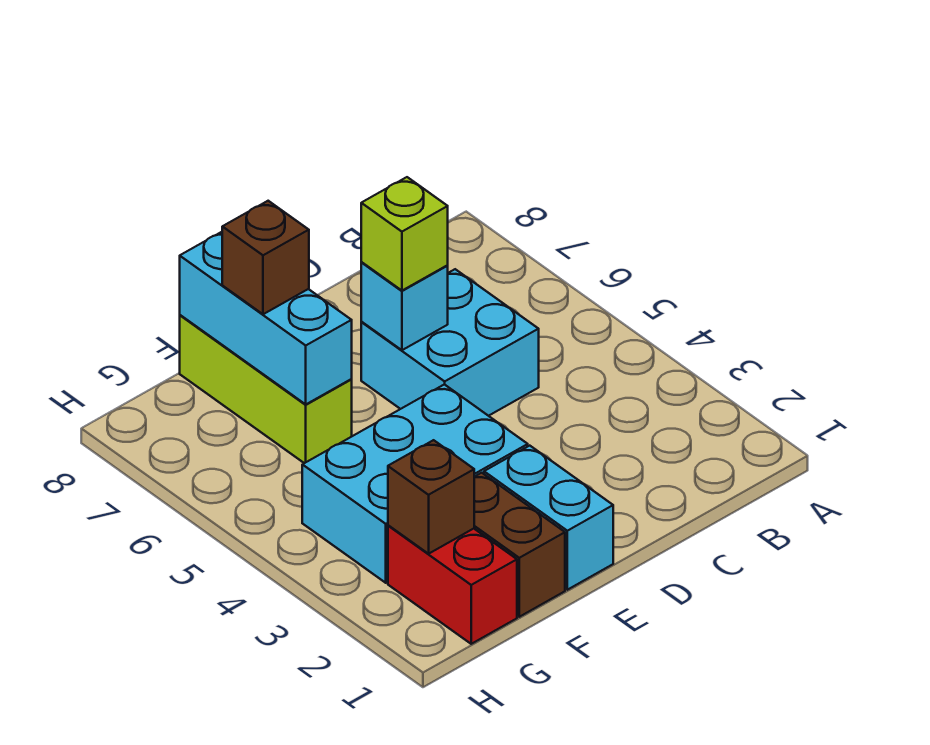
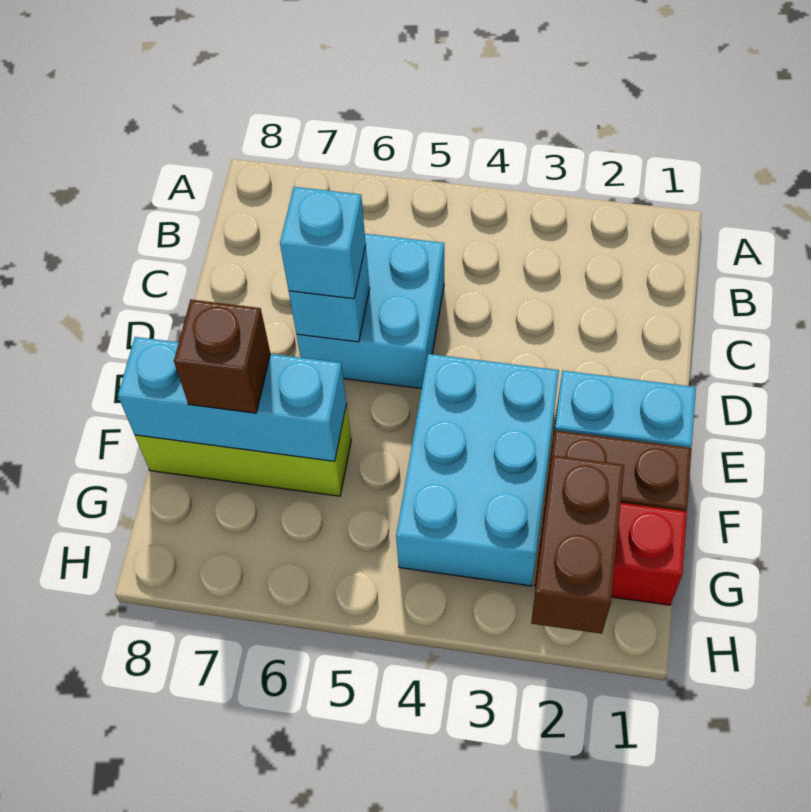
lime brick D6 level 3 -> cyan brick D6 level 3
brown brick G2 level 2 -> brown brick G2:H2 level 2

